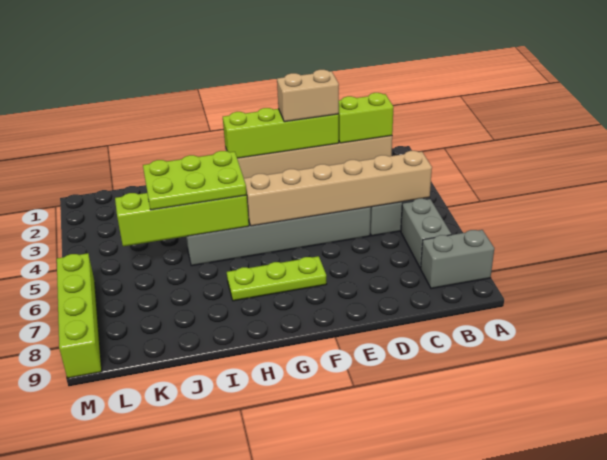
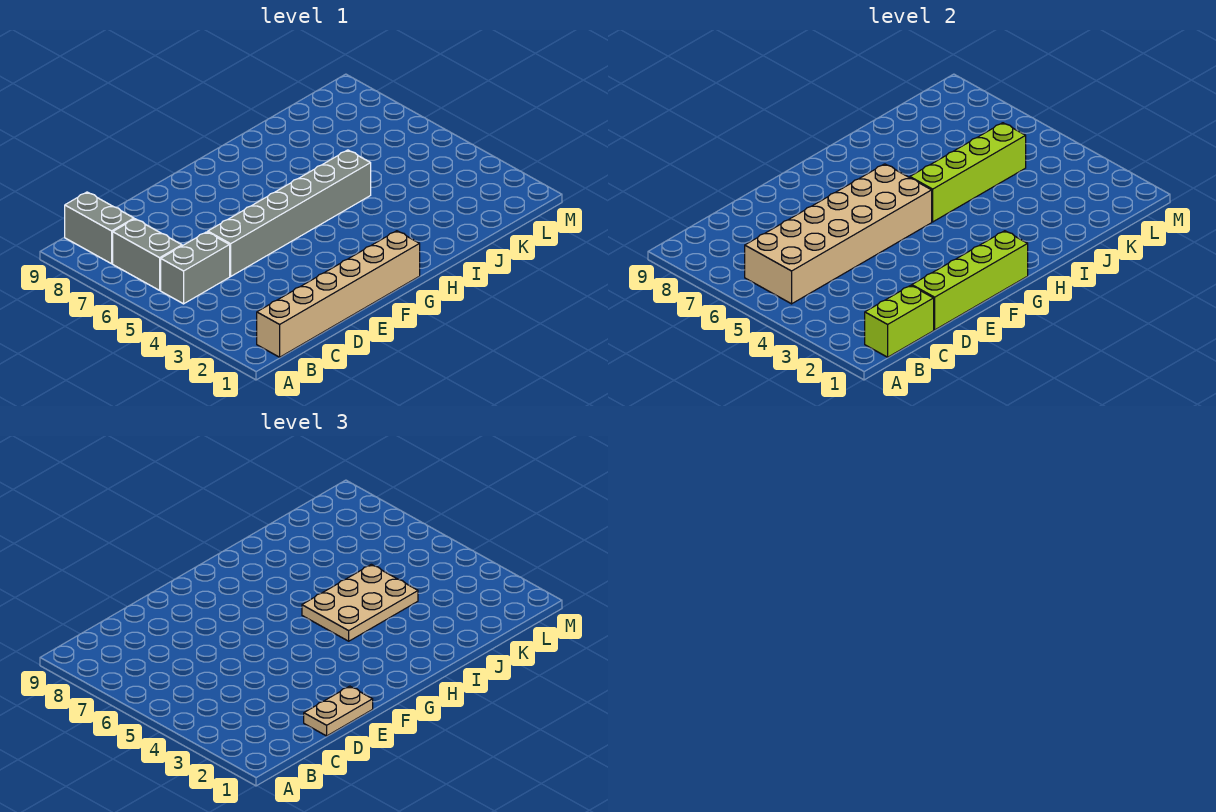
grey brick A8:B8 level 1 -> grey brick B8:B9 level 1
tan brick B5:G5 level 2 -> tan brick B5:G6 level 2
tan brick D1:E1 level 3 -> tan plate D1:E1 level 3
lime plate F7:H7 level 1 -> none
lime plate H4:J5 level 3 -> tan plate H4:J5 level 3
lime brick M6:M9 level 1 -> none

